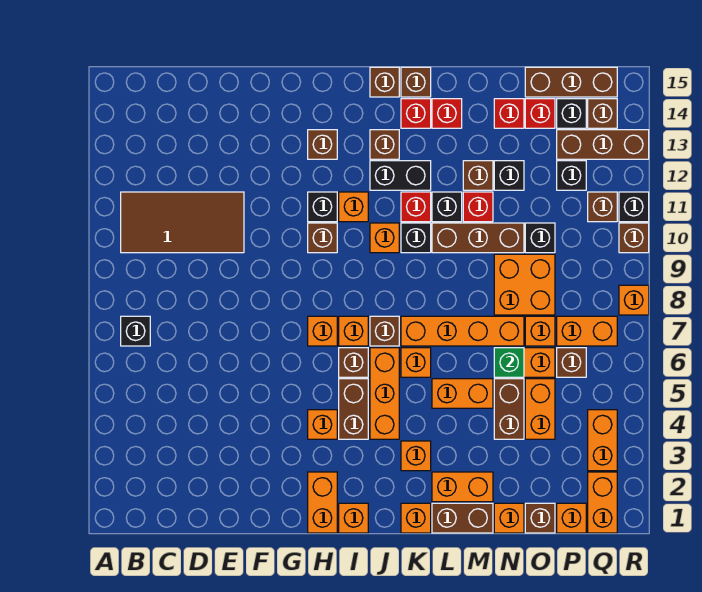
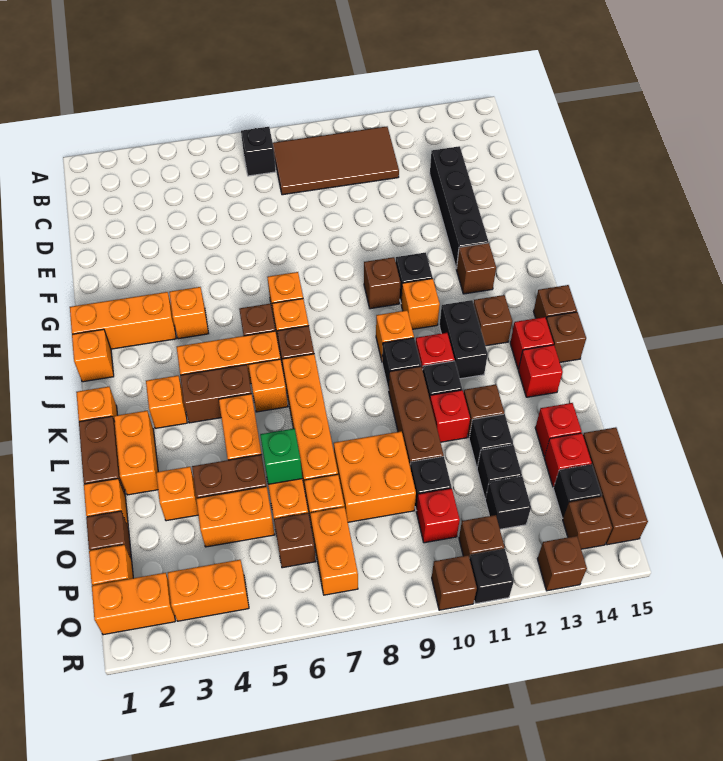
brown tile B10:E11 level 1 -> brown tile B8:C11 level 1
none -> black brick D13:G13 level 1
orange brick H1:H2 level 1 -> orange brick H1:H3 level 1
brown brick I4:I5 level 1 -> brown brick K4:K5 level 1
none -> black brick O12 level 1
none -> red brick P10 level 1
brown brick P13:R13 level 1 -> brown brick R13 level 1
orange brick R8 level 1 -> orange brick N3 level 1

